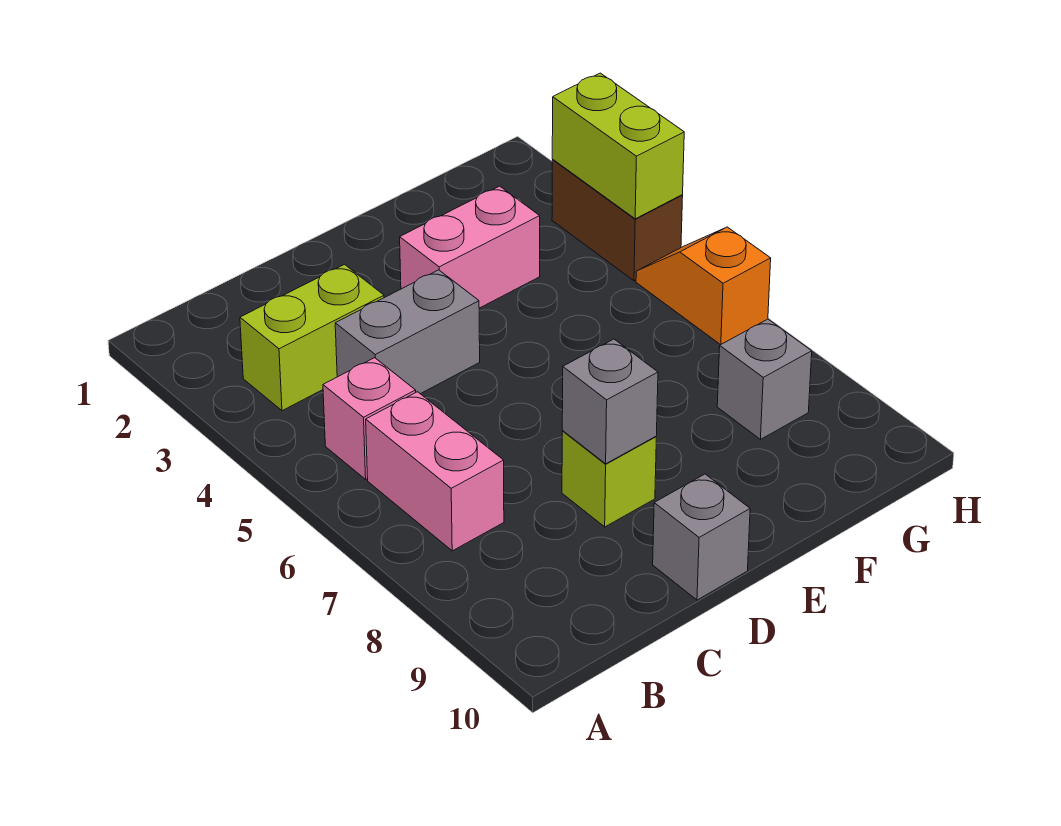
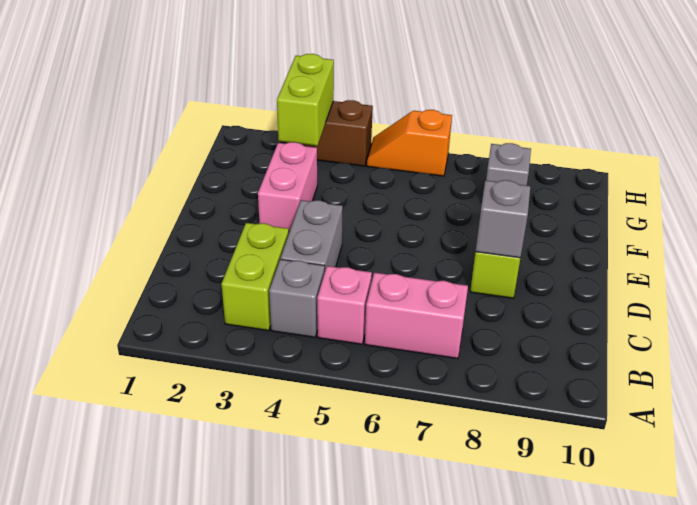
grey brick D10 level 1 -> grey brick B4 level 1
lime brick H3:H4 level 2 -> lime brick G3:H3 level 2

